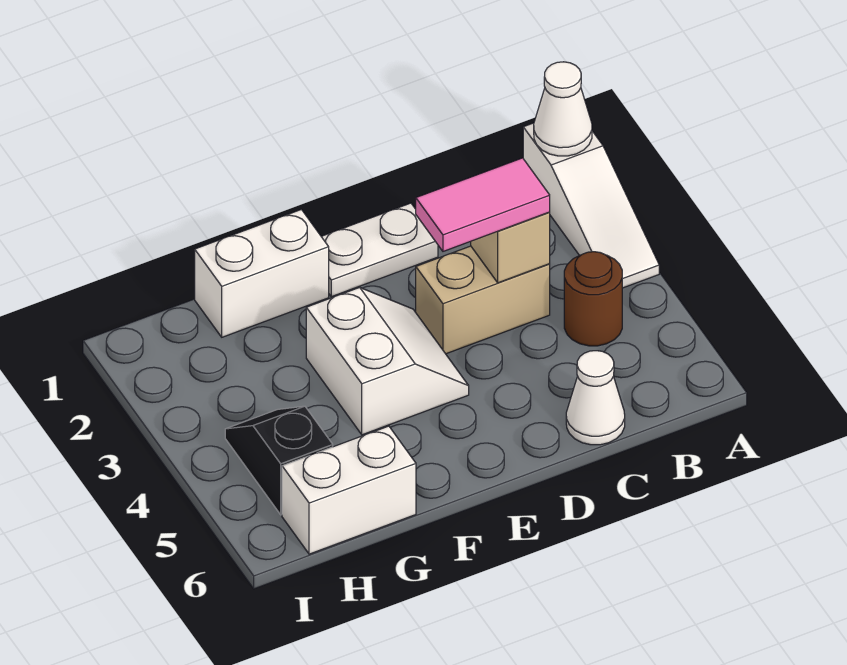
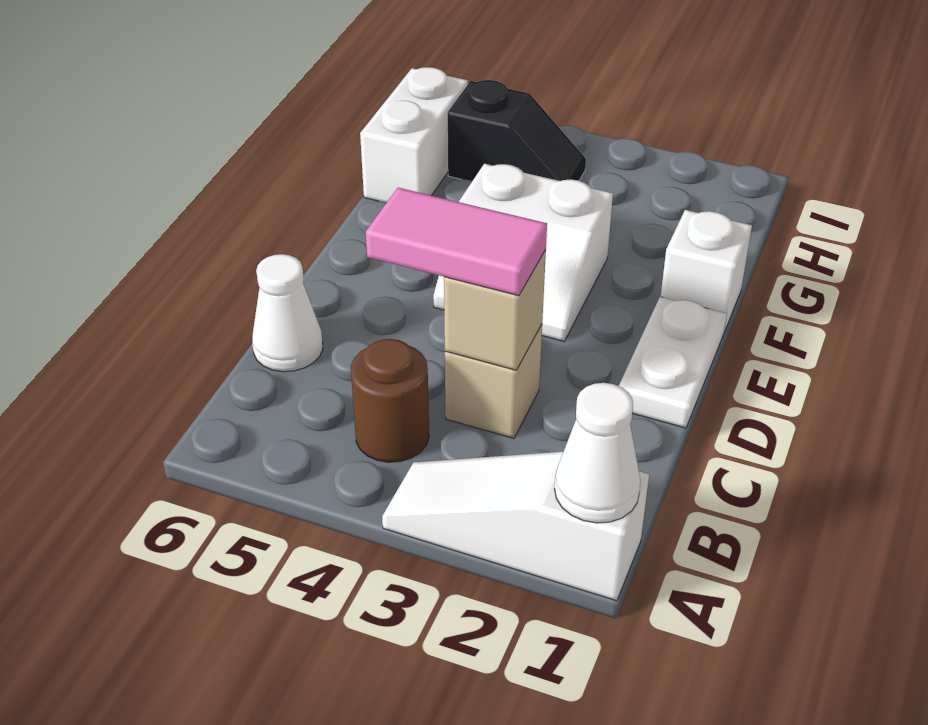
tan brick C3:D3 level 1 -> tan brick C3 level 1
pink tile C3:D3 level 3 -> pink tile C3:C4 level 3
white brick F1:G1 level 1 -> white brick F1 level 1

